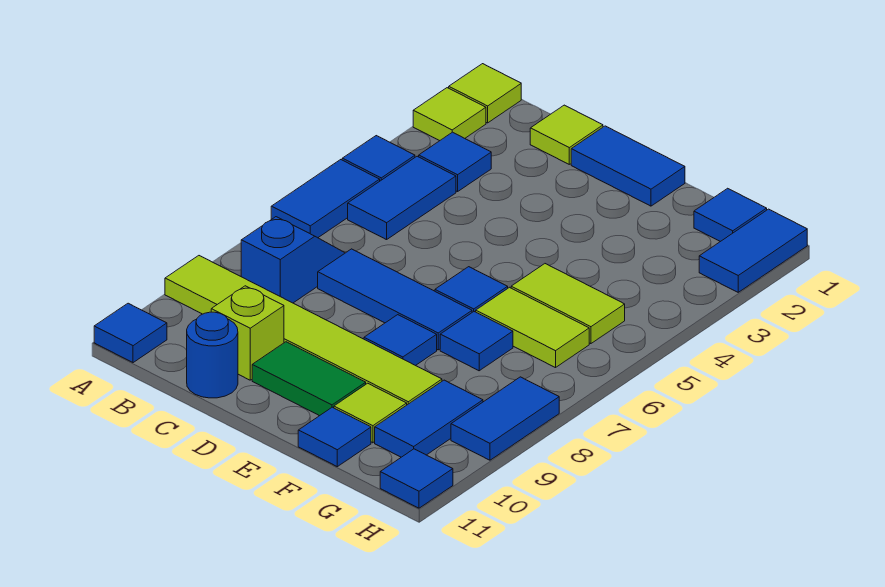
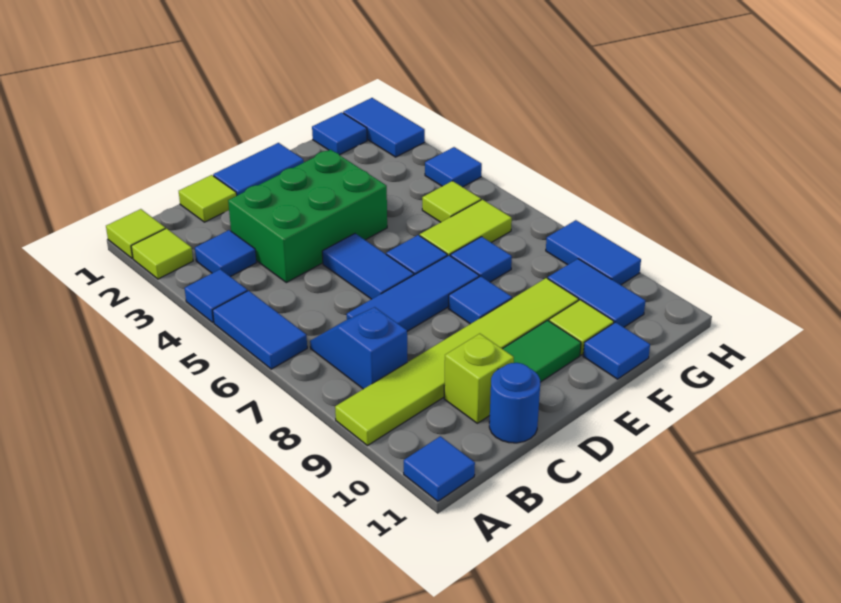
blue tile B4:B5 level 1 -> blue tile D5:D6 level 1
none -> green brick C3:E4 level 1
lime tile F5:G5 level 1 -> lime tile G5 level 1
blue tile H11 level 1 -> blue tile H4 level 1

